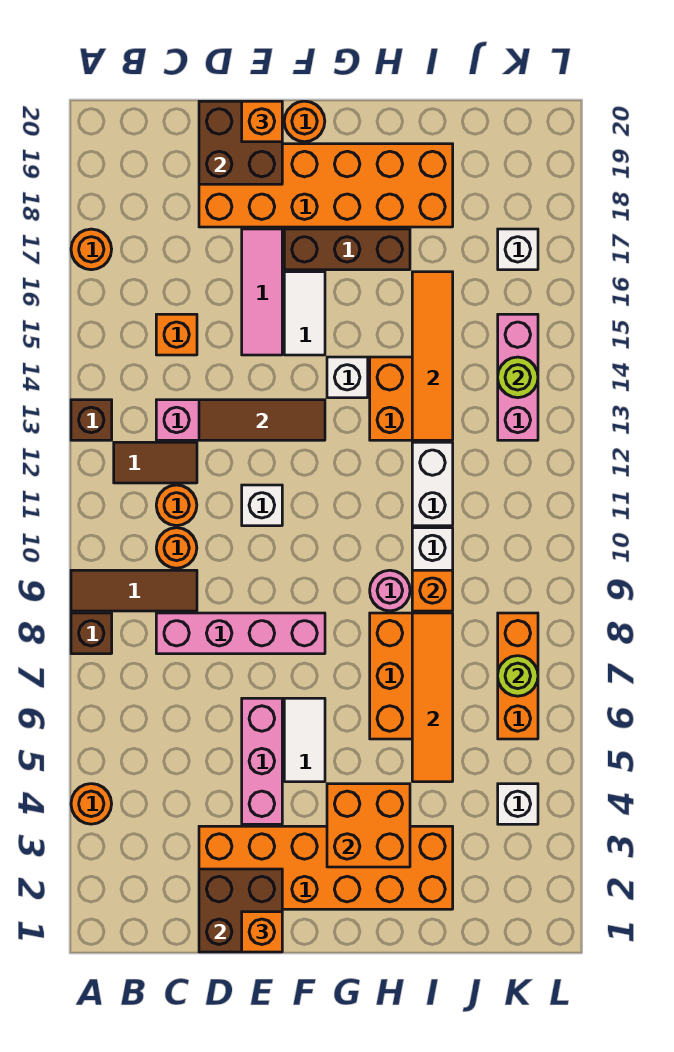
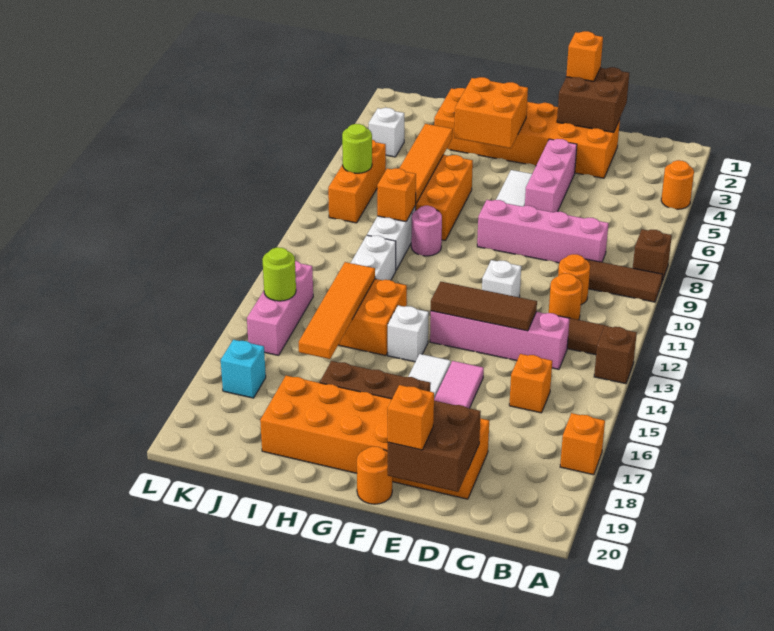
orange round brick A17 level 1 -> orange brick A17 level 1
white brick K17 level 1 -> cyan brick K17 level 1

